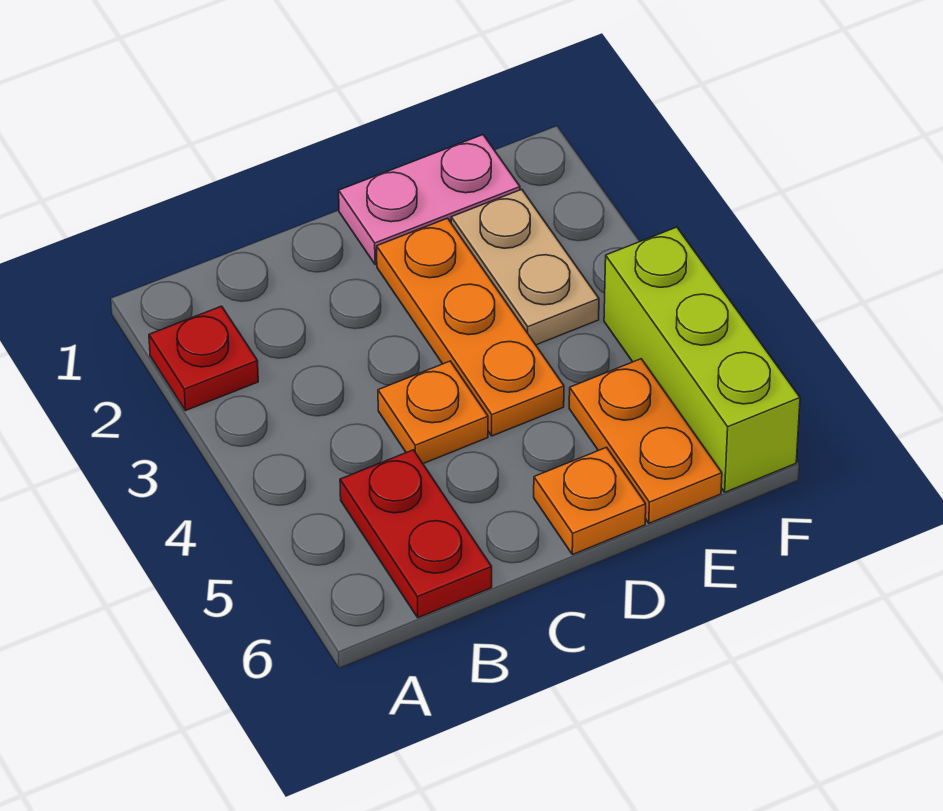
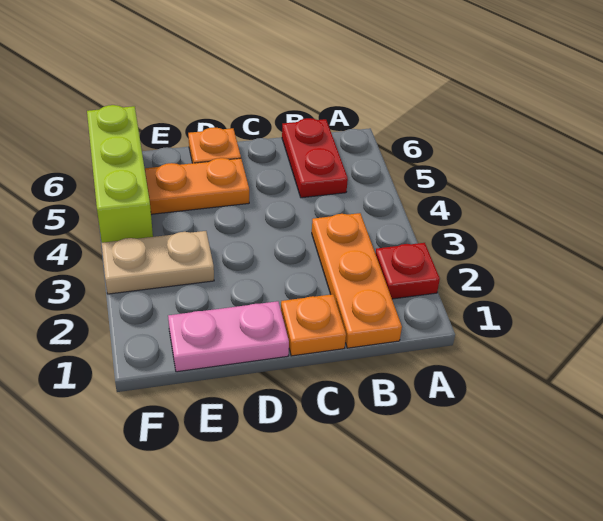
orange plate C4 level 1 -> orange plate C1 level 1
orange plate D2:D4 level 1 -> orange plate B1:B3 level 1
tan plate E2:E3 level 1 -> tan plate E3:F3 level 1
orange plate E5:E6 level 1 -> orange plate D5:E5 level 1

